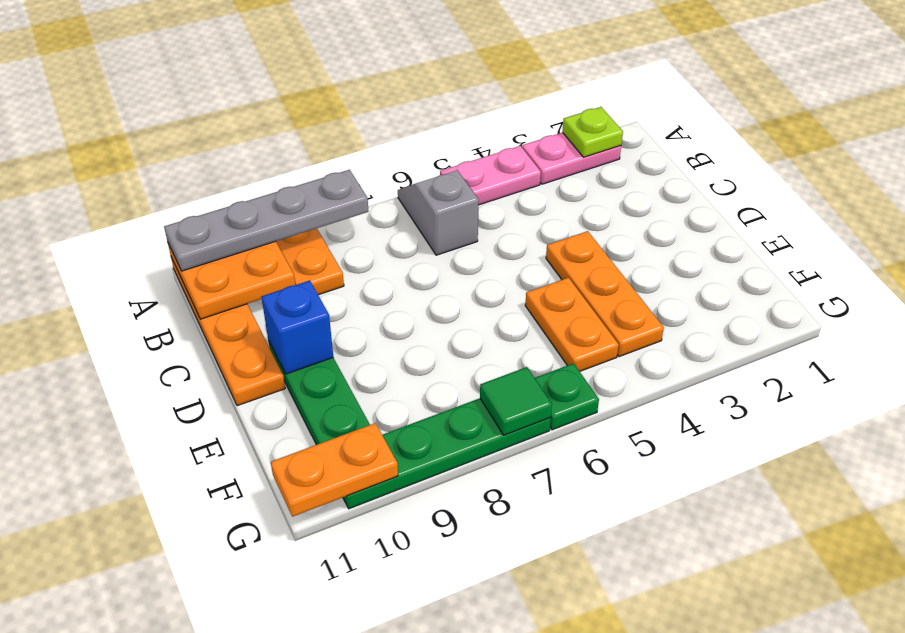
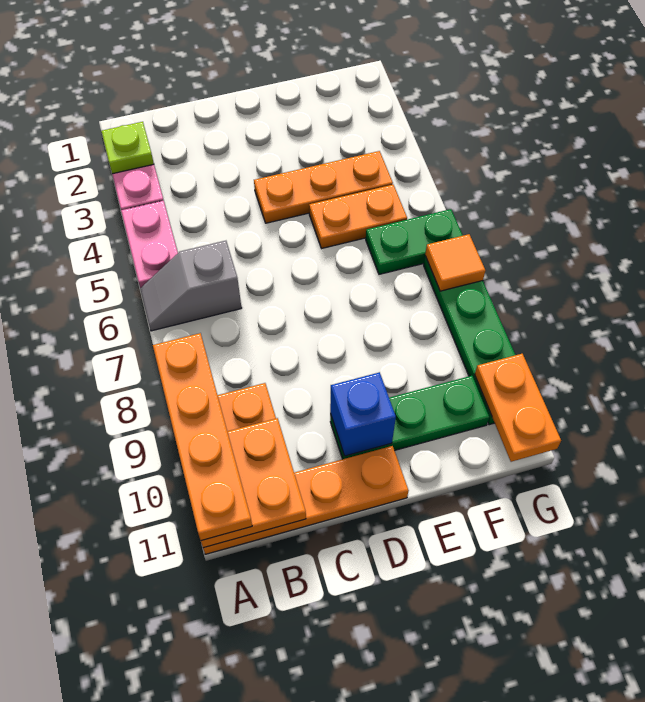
grey plate A8:A11 level 3 -> orange plate A8:A11 level 3
green plate G6 level 1 -> green plate F6:G6 level 1
green tile G7 level 2 -> orange tile G7 level 2

